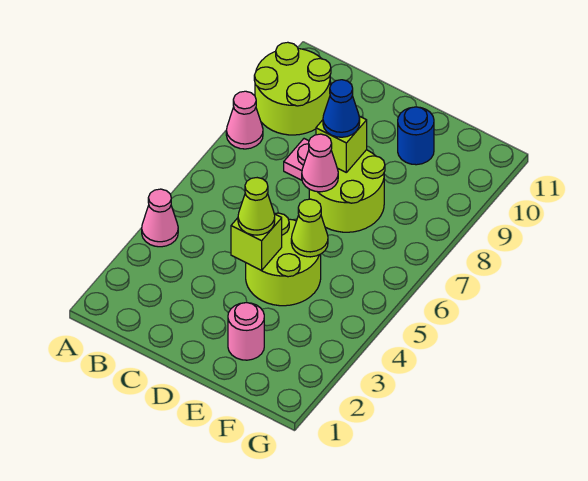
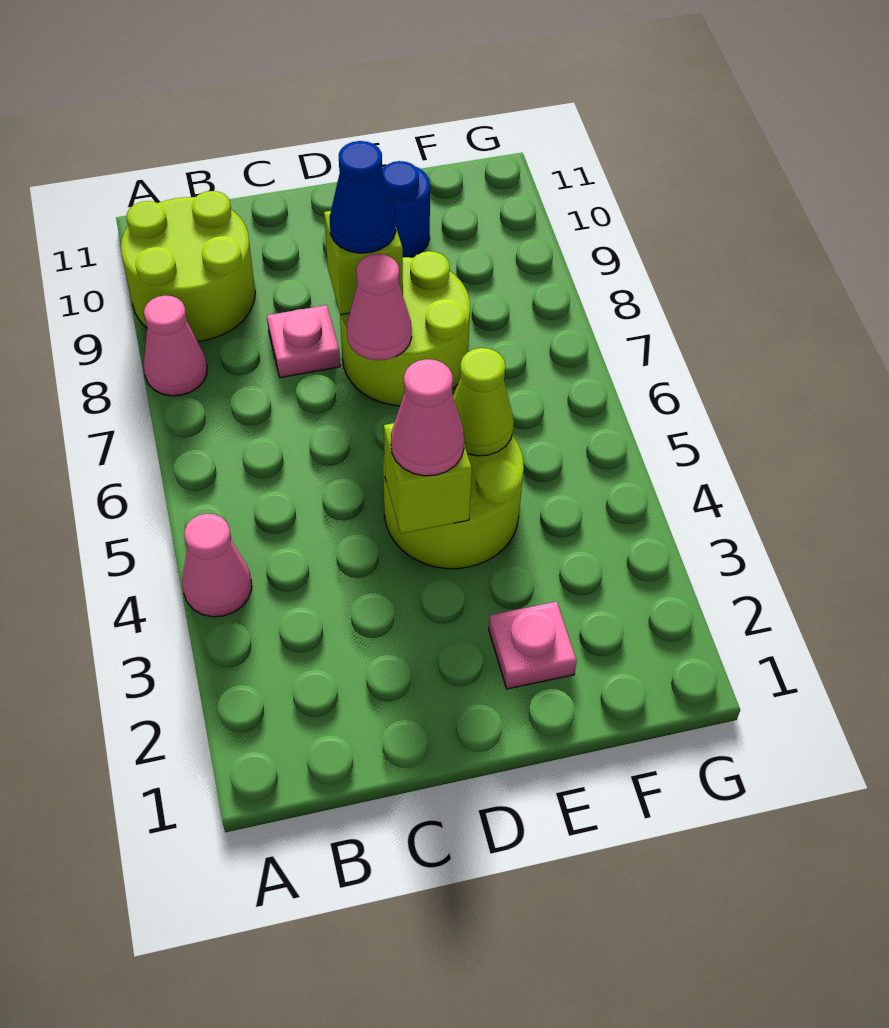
lime cone D4 level 3 -> pink cone D4 level 3
pink round brick E2 level 1 -> pink plate E2 level 1

